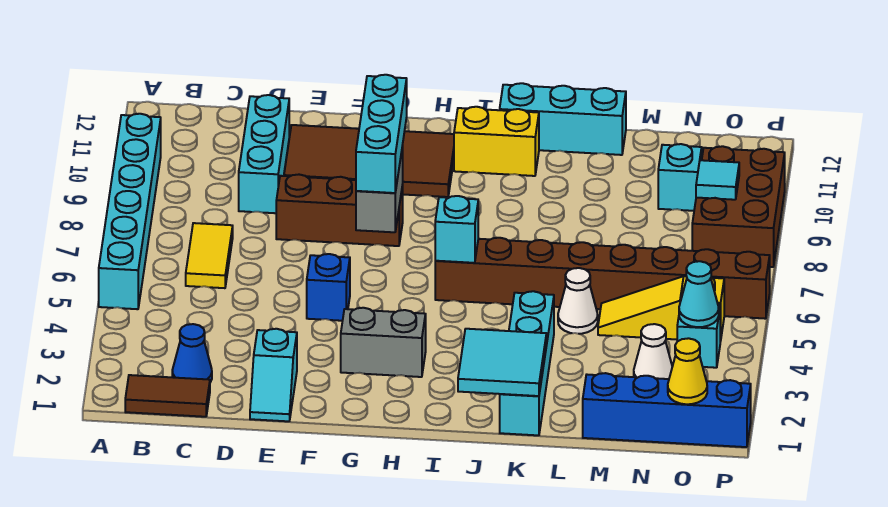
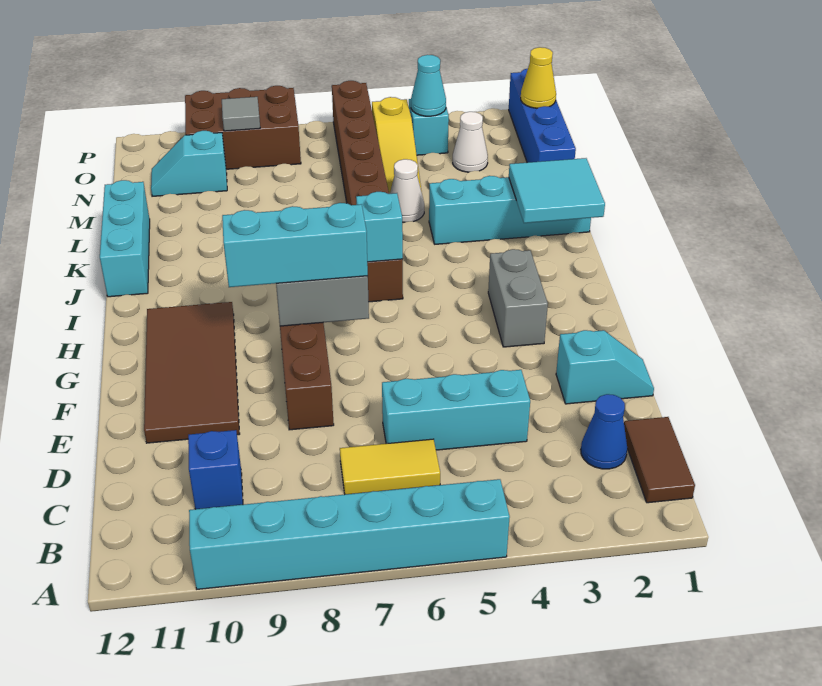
cyan brick D9:D11 level 1 -> cyan brick D4:D6 level 1
blue brick F5 level 1 -> blue brick C10 level 1
yellow brick I11:J11 level 1 -> none
cyan tile O9 level 2 -> grey tile O9 level 2

